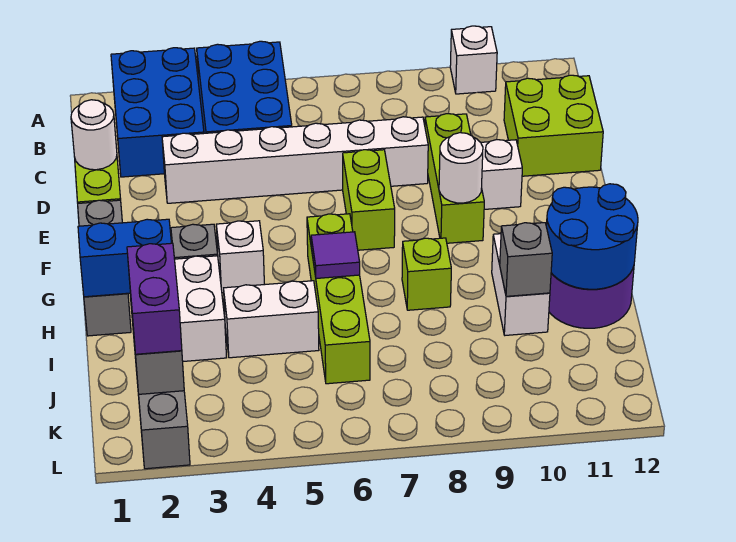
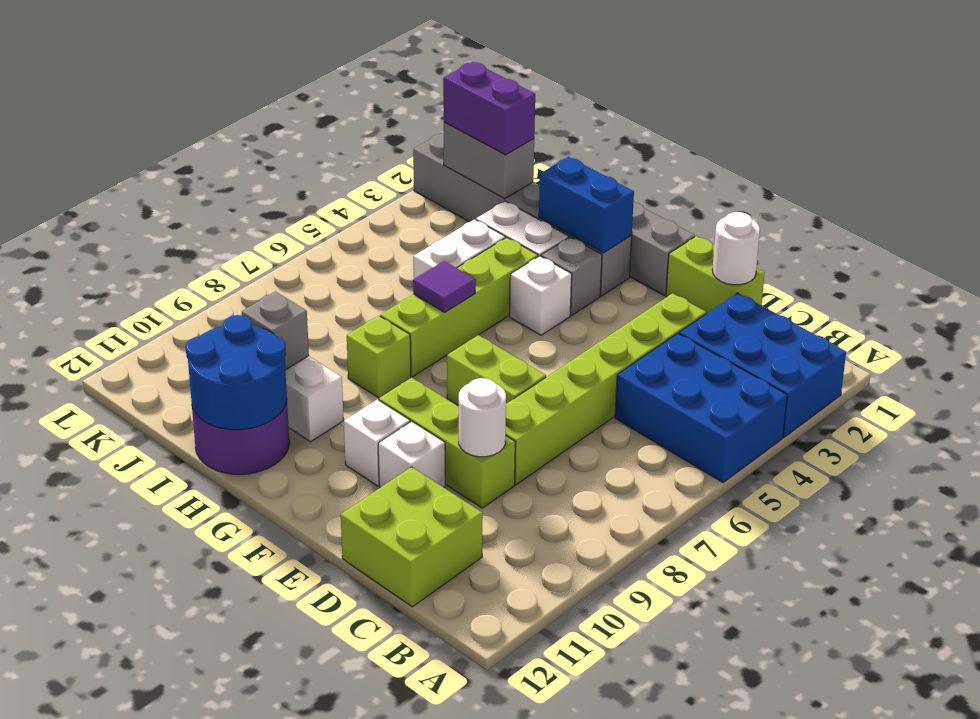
white brick A10 level 1 -> white brick F10 level 1
white brick D3:D8 level 1 -> lime brick D3:D8 level 1
white round brick F9 level 2 -> white round brick D9 level 2
lime brick G6:J6 level 1 -> lime brick H4:H7 level 1
blue brick H1:H2 level 2 -> blue brick G2:H2 level 2

